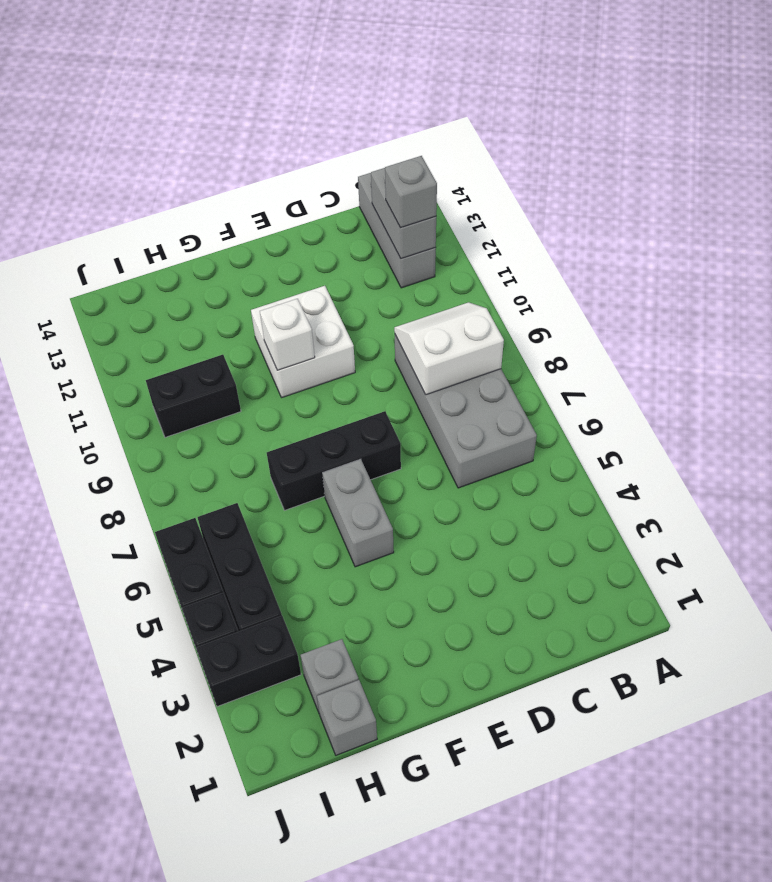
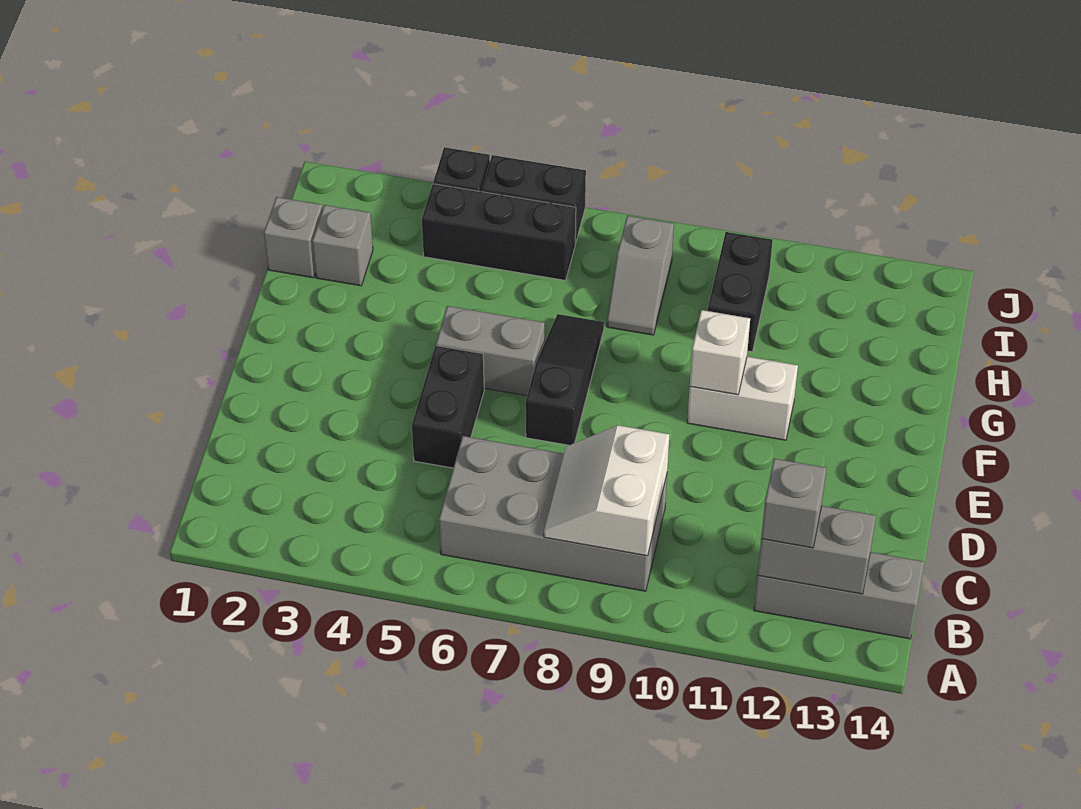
white slope B8:C9 level 2 top 8 -> white slope B8:C9 level 2 top 9
black brick E7:G7 level 1 -> black slope E7:G7 level 1 top E
white brick E10:F11 level 1 -> white brick F10:F11 level 1
none -> grey slope H8:I8 level 1 top I
black brick I3:J3 level 1 -> black brick D5:E5 level 1

